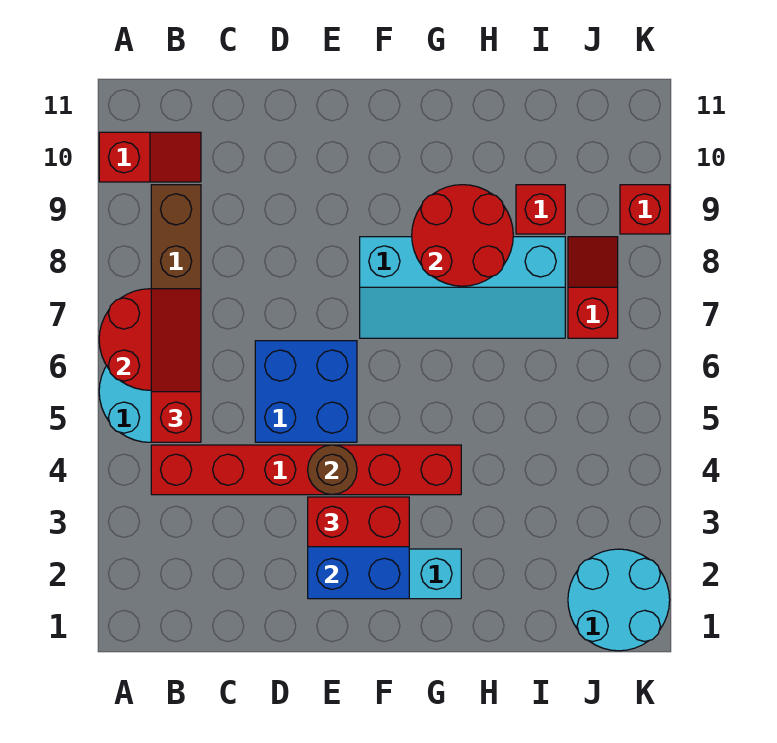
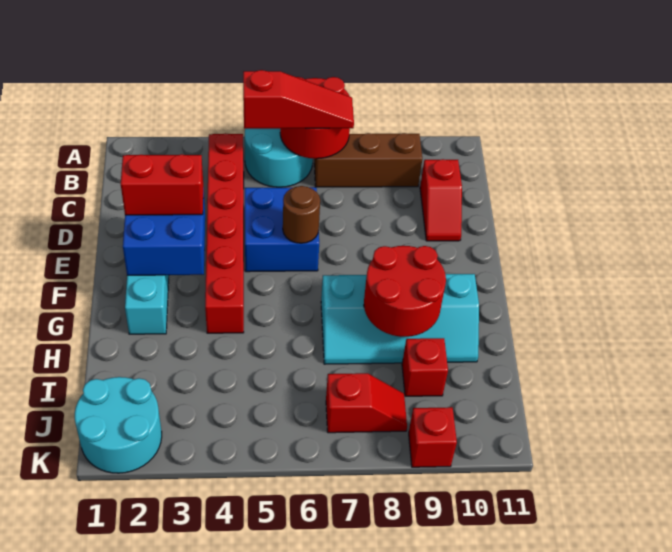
red slope A10:B10 level 1 top A -> red slope C10:D10 level 1 top C
red brick E3:F3 level 3 -> red brick E2:E3 level 3
brown round brick E4 level 2 -> brown round brick E6 level 2
cyan slope F7:I8 level 1 top 8 -> cyan slope G7:H10 level 1 top G

